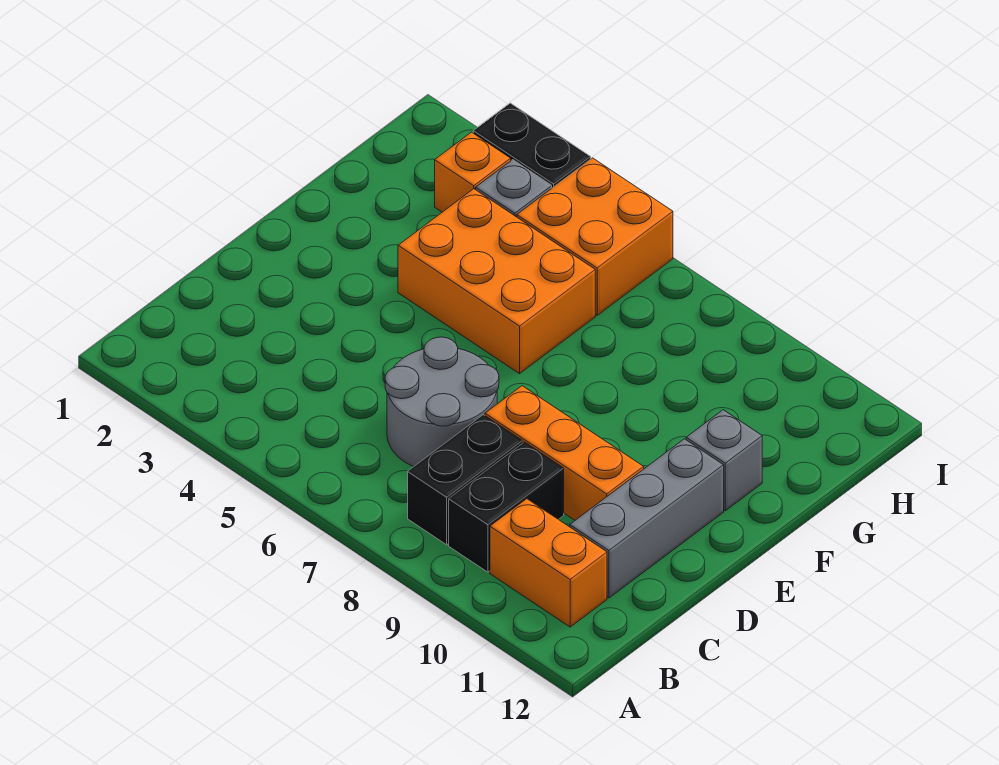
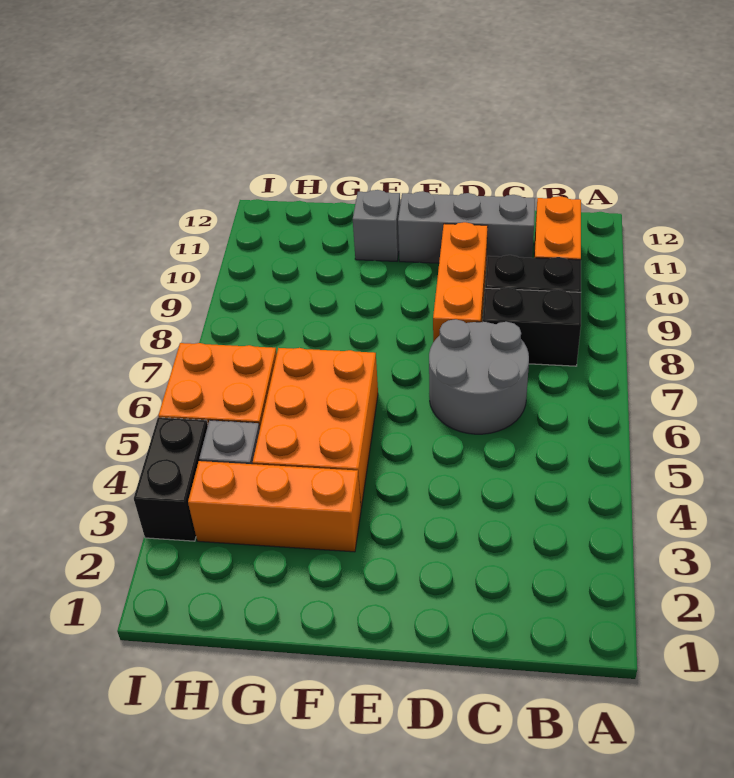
orange brick H3 level 1 -> orange brick F3:H3 level 1

